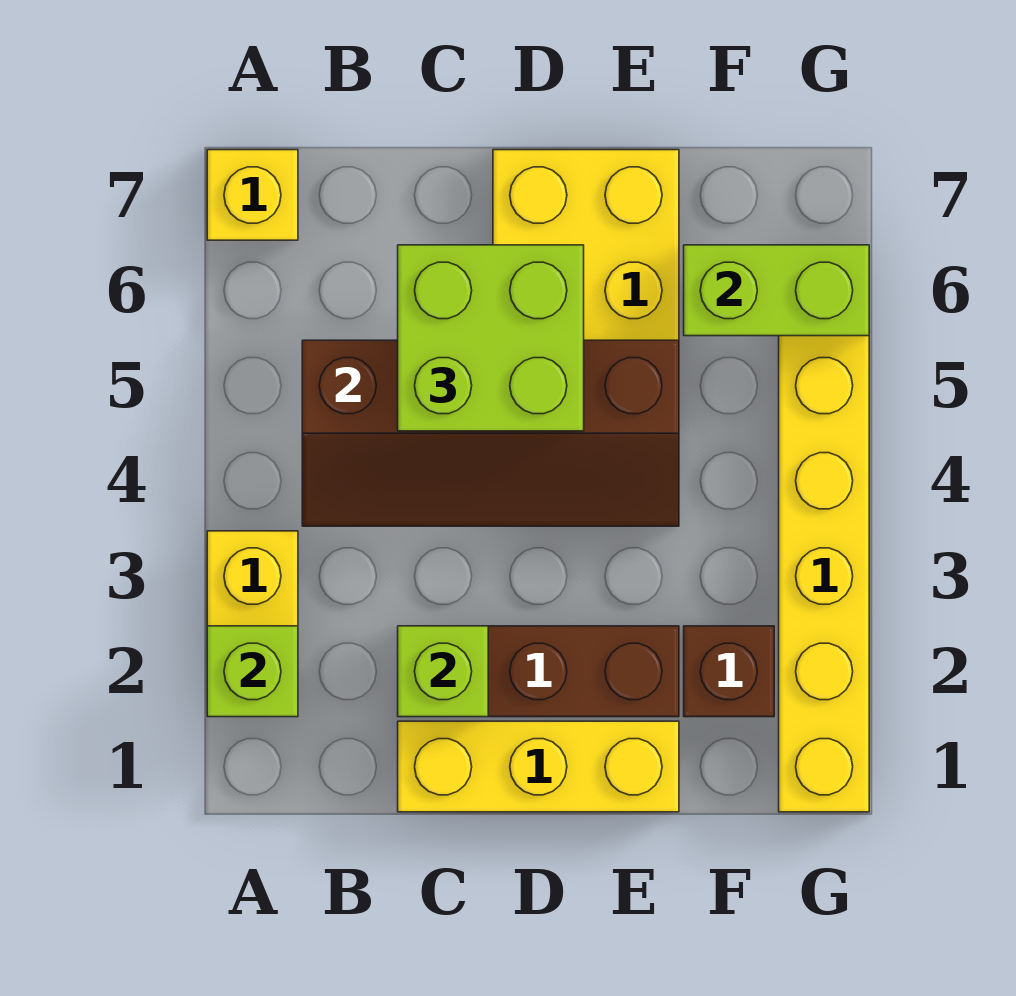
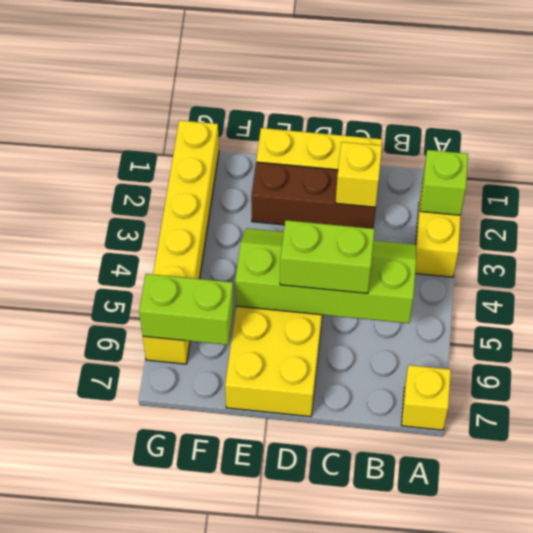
brown slope B4:E5 level 2 top 5 -> lime slope B4:E5 level 2 top 5
lime brick C2 level 2 -> yellow brick C2 level 2
lime brick C5:D6 level 3 -> lime brick C5:D5 level 3
brown brick F2 level 1 -> none

